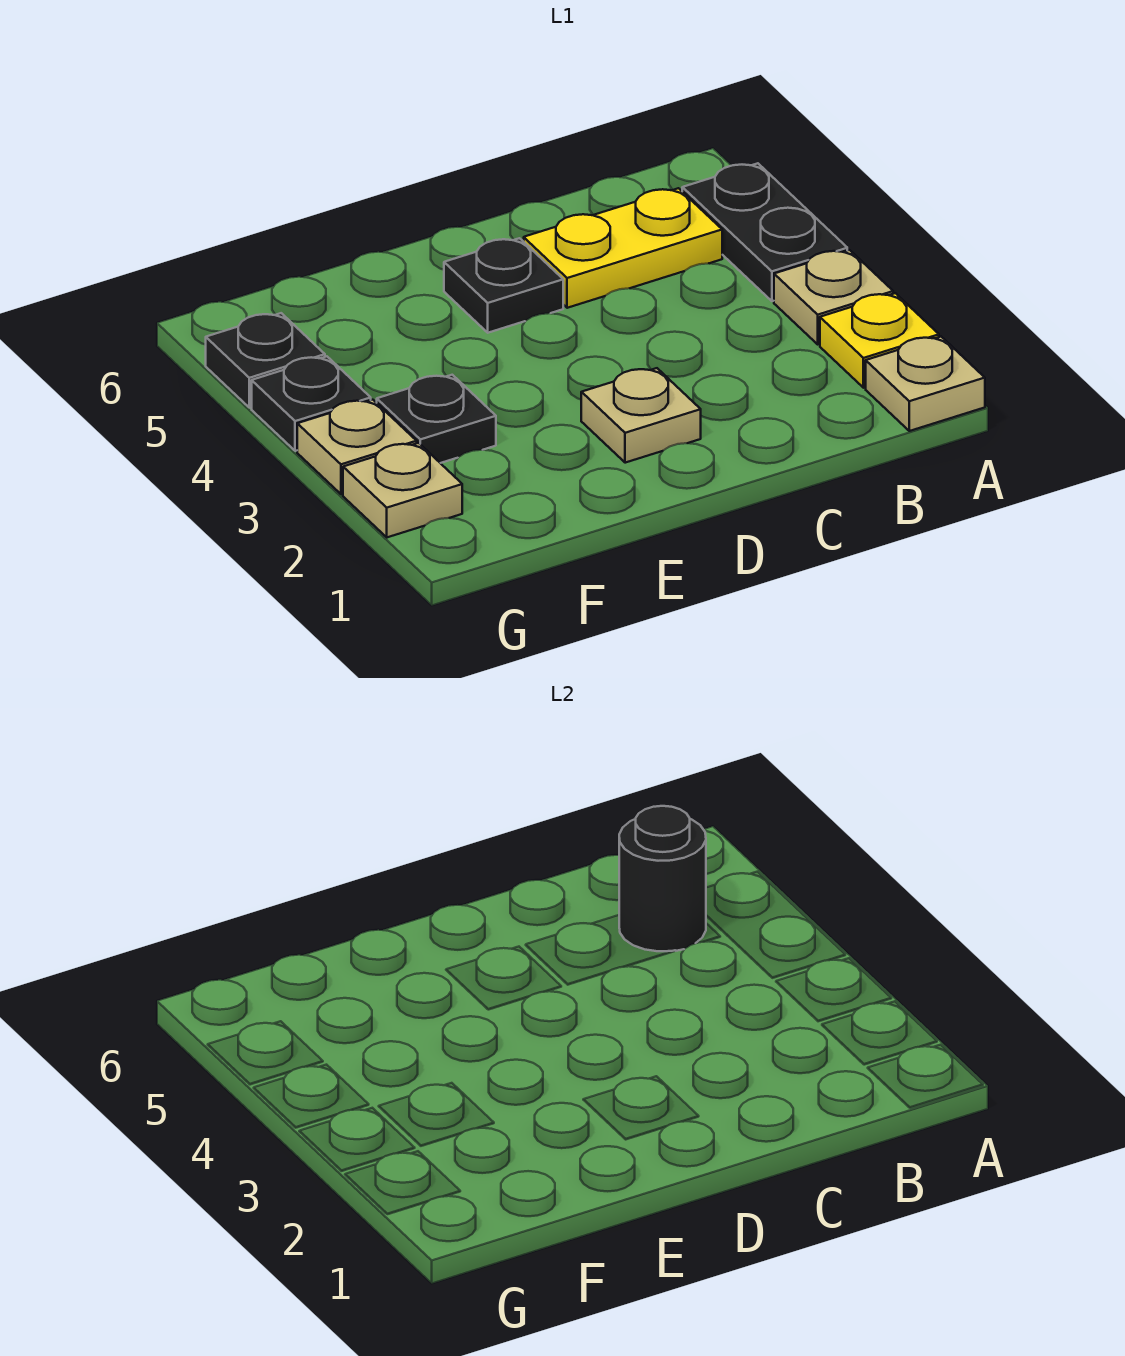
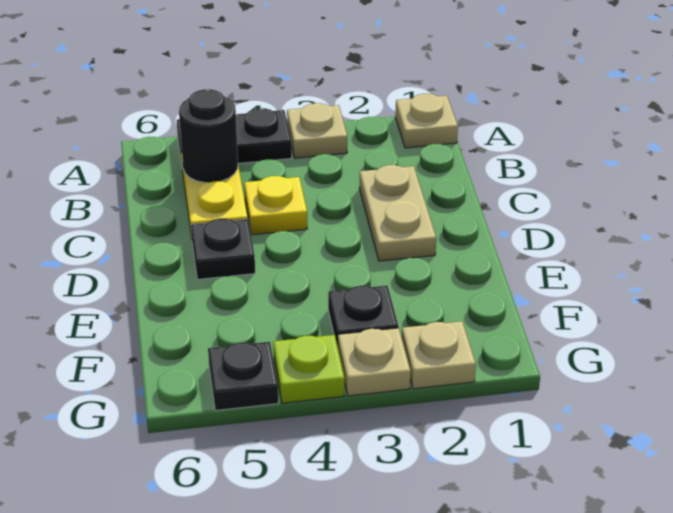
yellow plate A2 level 1 -> yellow plate C4 level 1
tan plate D2 level 1 -> tan plate C2:D2 level 1
black plate G4 level 1 -> lime plate G4 level 1

